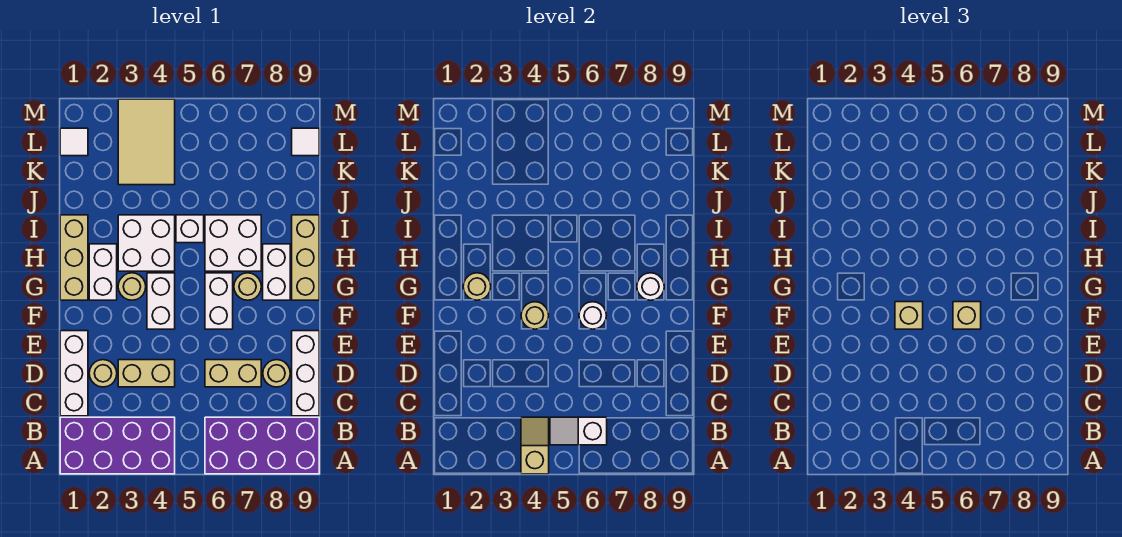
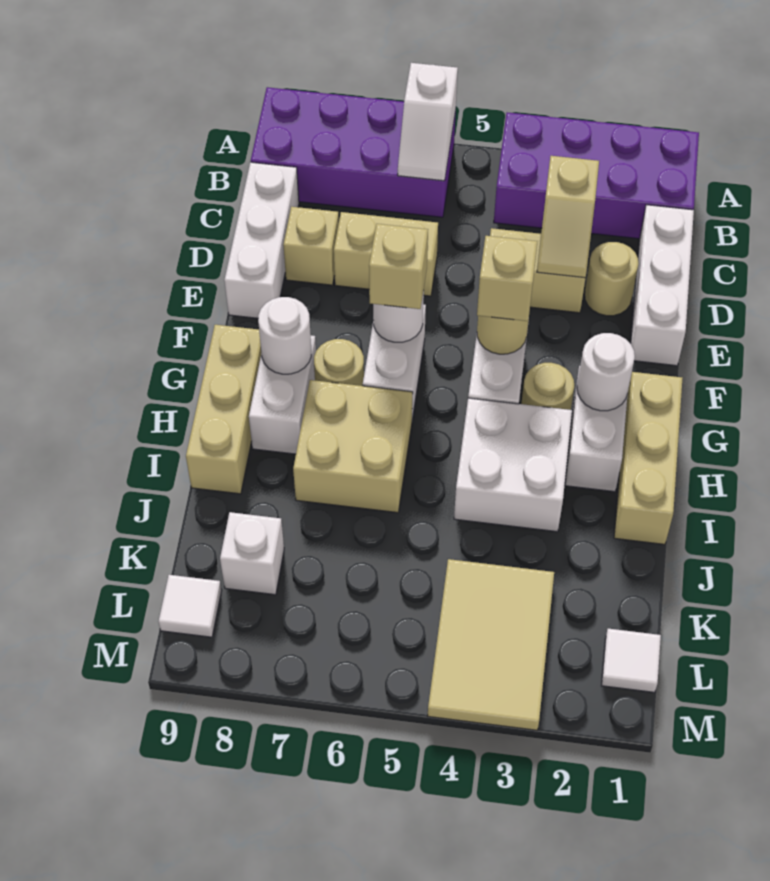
tan slope A4:B4 level 2 top A -> tan slope C3:D3 level 2 top C
white slope B5:B6 level 2 top 6 -> white slope A6:B6 level 2 top A
tan round brick D8 level 1 -> tan brick D8 level 1
tan round brick G2 level 2 -> white round brick G2 level 2
white brick H6:I7 level 1 -> tan brick H6:I7 level 1
white brick I5 level 1 -> white brick K8 level 1

